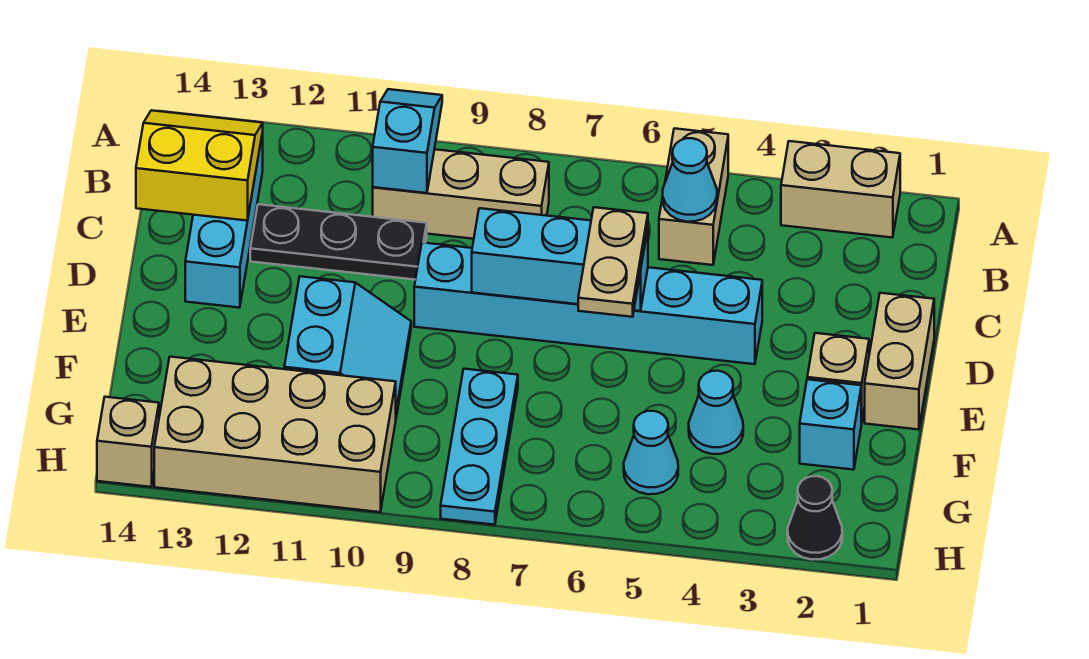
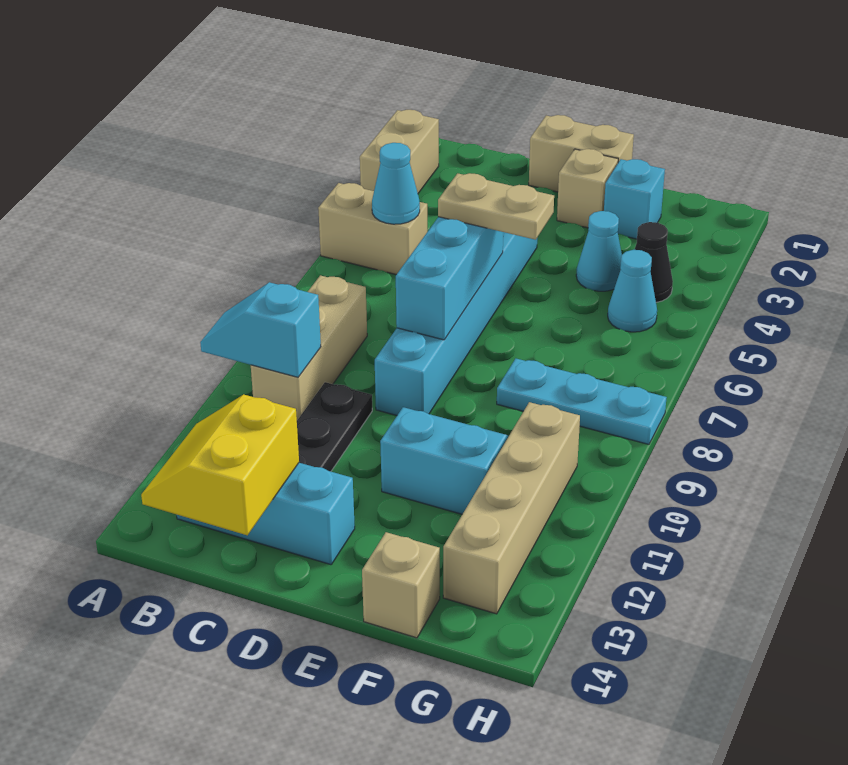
tan brick G10:H13 level 1 -> tan brick G10:G13 level 1
black cone H2 level 1 -> black cone G4 level 1
tan brick H14 level 1 -> tan brick F14 level 1

